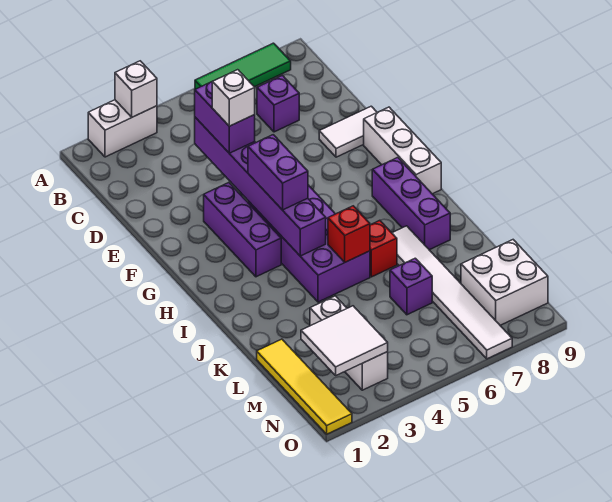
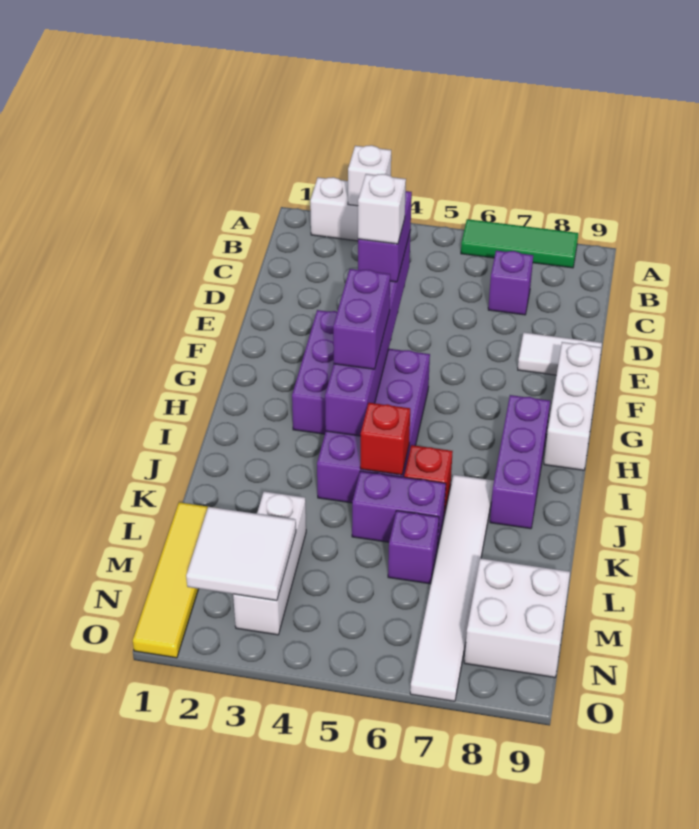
none -> purple brick K5:K6 level 1

